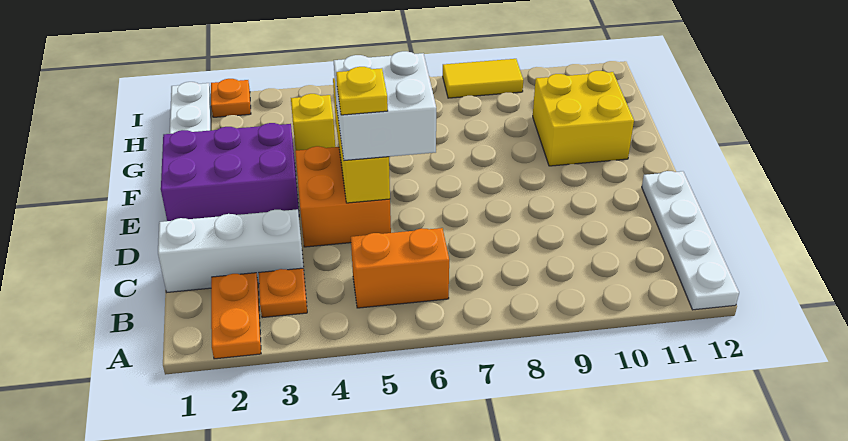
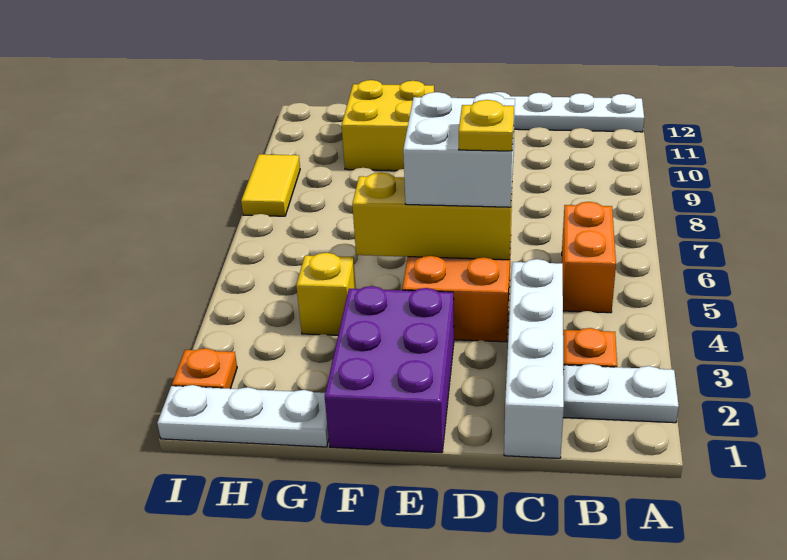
orange plate A2:B2 level 1 -> white plate A2:B2 level 1
white brick C1:C3 level 1 -> white brick C1:C4 level 1

